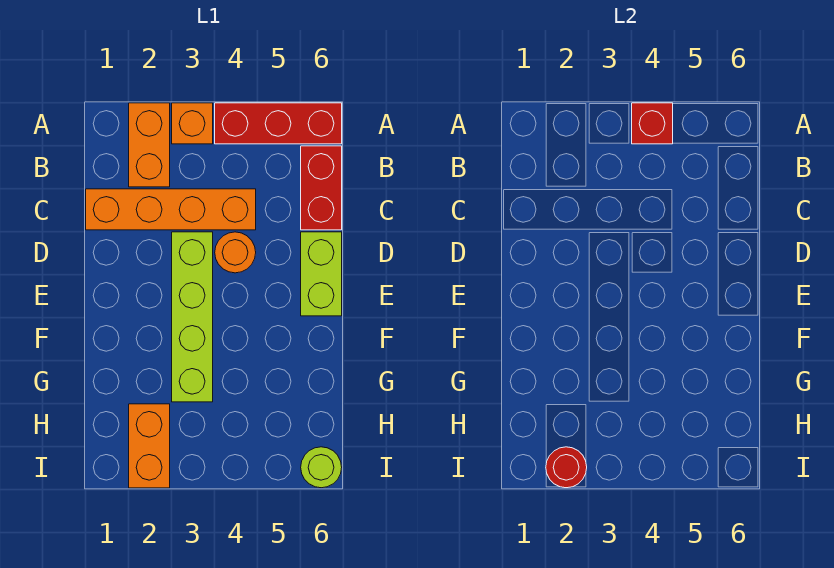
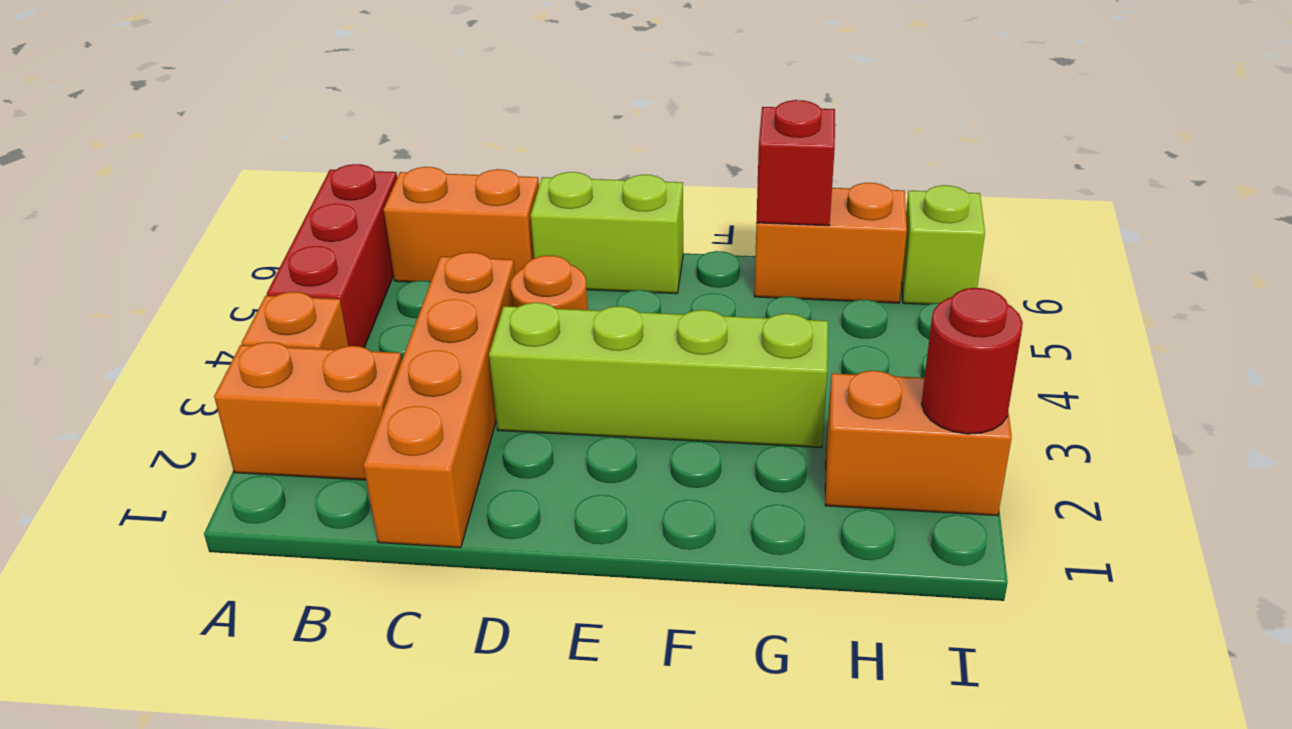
red brick A4 level 2 -> red brick G6 level 2
red brick B6:C6 level 1 -> orange brick B6:C6 level 1
none -> orange brick G6:H6 level 1
lime round brick I6 level 1 -> lime brick I6 level 1

